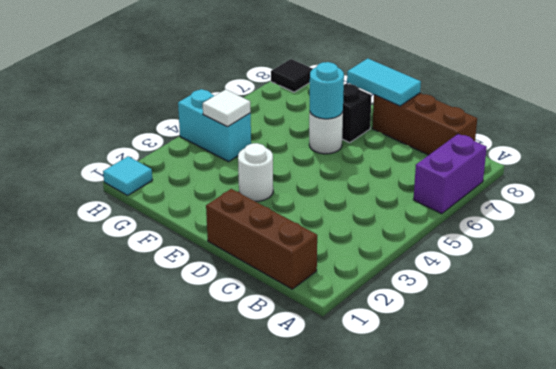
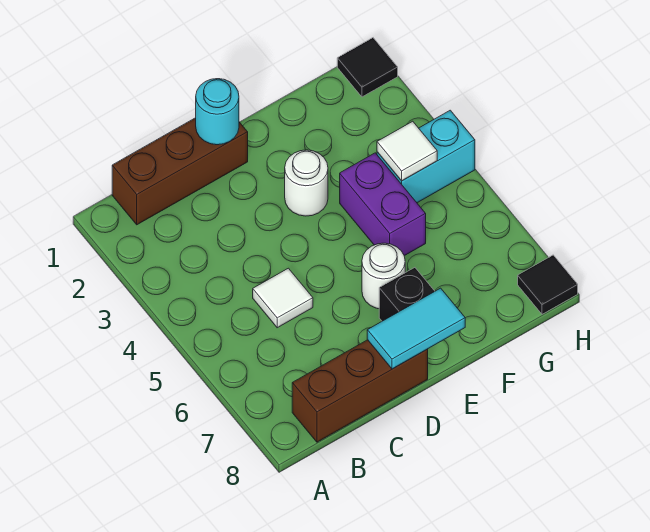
purple brick A6:A7 level 1 -> purple brick F4:F5 level 1
none -> white tile C5 level 1
cyan round brick E6 level 2 -> cyan round brick D1 level 2
cyan tile H1 level 1 -> black tile H1 level 1

